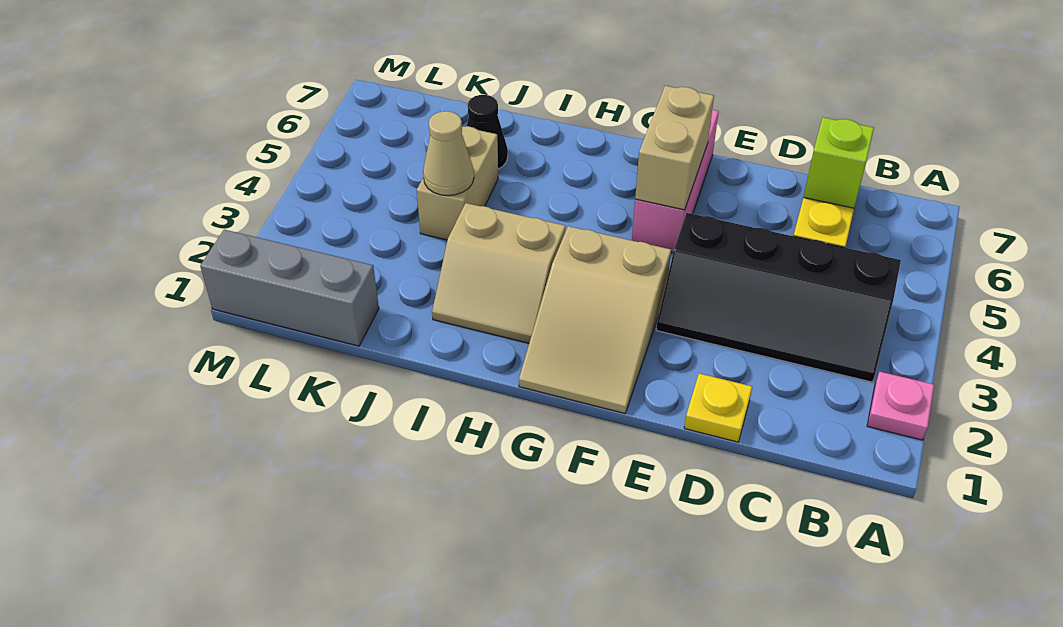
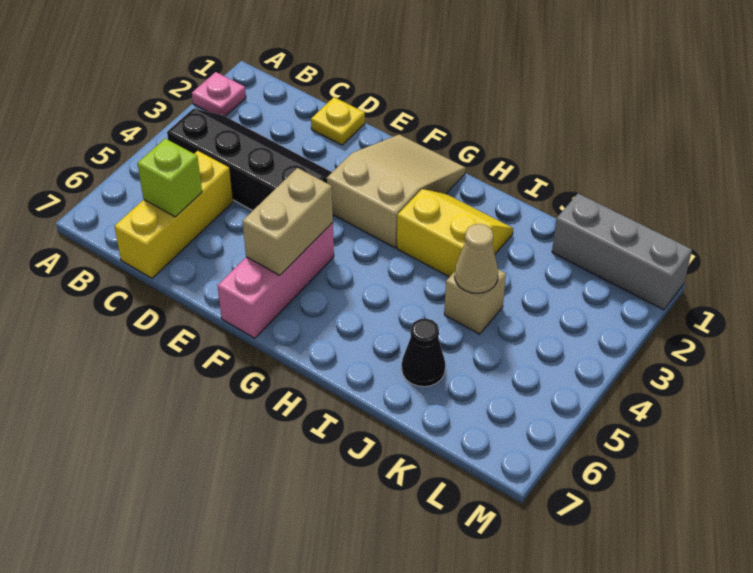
tan slope H2:I3 level 1 top 3 -> yellow slope H2:I3 level 1 top 3
tan brick J4:J5 level 1 -> tan brick J4 level 1

